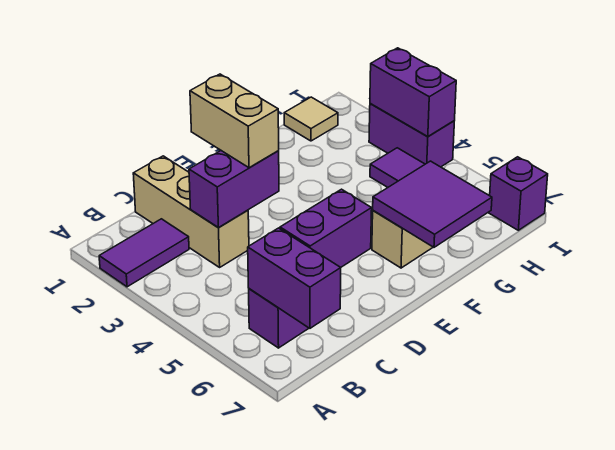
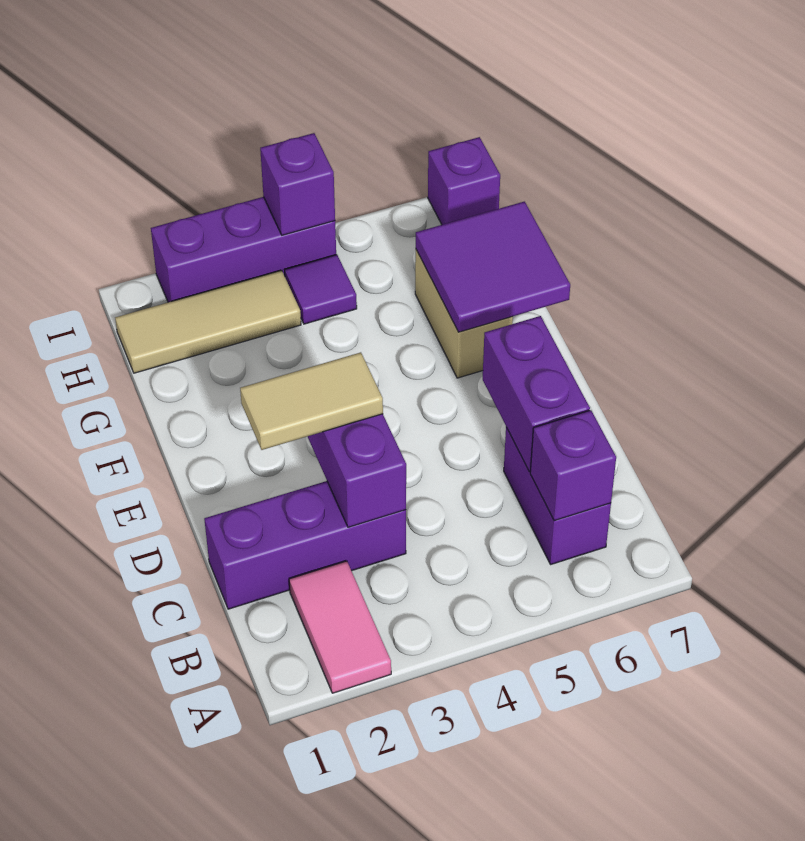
purple tile A2:B2 level 1 -> pink tile A2:B2 level 1
purple brick B6:B7 level 2 -> purple brick B6 level 2
tan brick C1:C3 level 1 -> purple brick C1:C3 level 1
tan brick D2:D3 level 3 -> tan tile D2:D3 level 3
tan tile H1 level 1 -> tan tile H1:H3 level 1
purple brick I3:I4 level 1 -> purple brick I2:I4 level 1
purple brick I3:I4 level 2 -> purple brick I4 level 2

